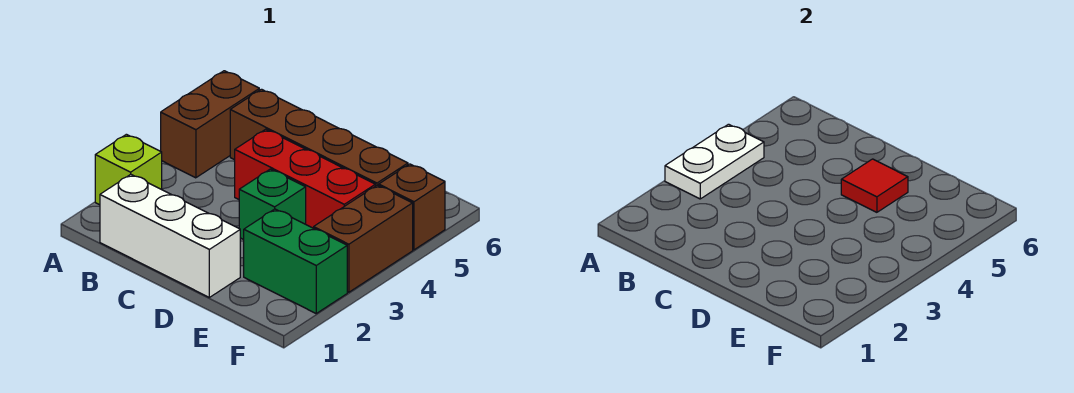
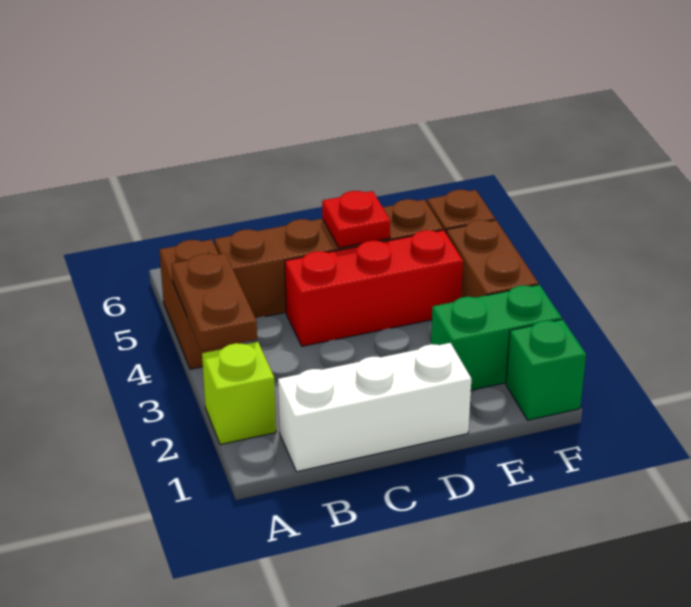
white plate A3:A4 level 2 -> brown plate A3:A4 level 2
green brick D3 level 1 -> green brick F1 level 1
red tile D5 level 2 -> red plate D5 level 2

